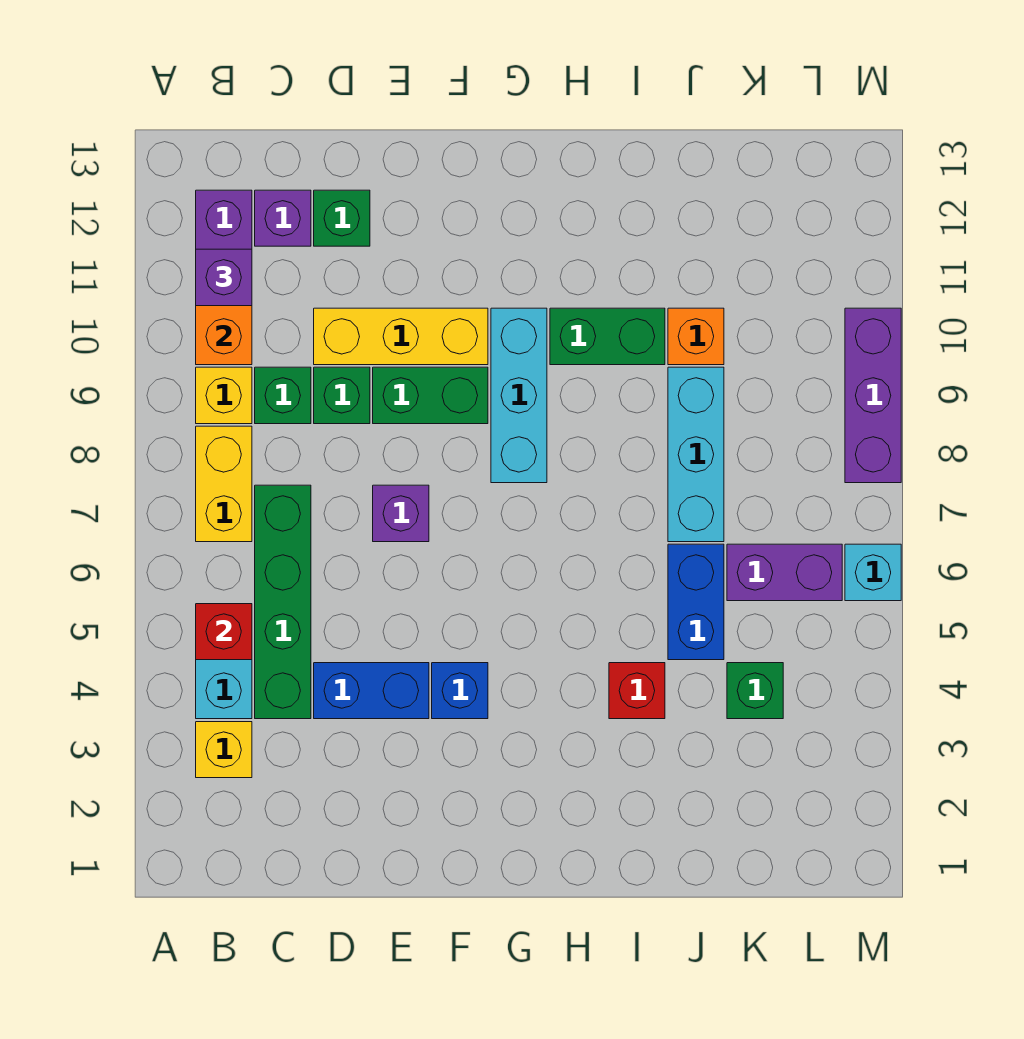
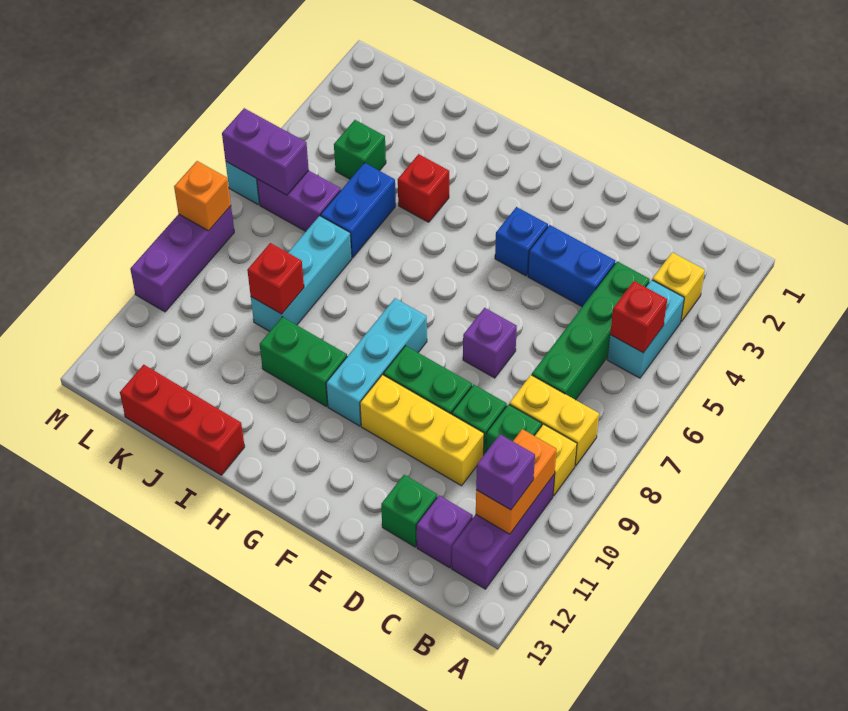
yellow brick B7:B8 level 1 -> yellow brick B8:C8 level 1
none -> red brick I13:K13 level 1
none -> red brick J9 level 2
orange brick J10 level 1 -> orange brick M8 level 2
none -> purple brick L6:M6 level 2

